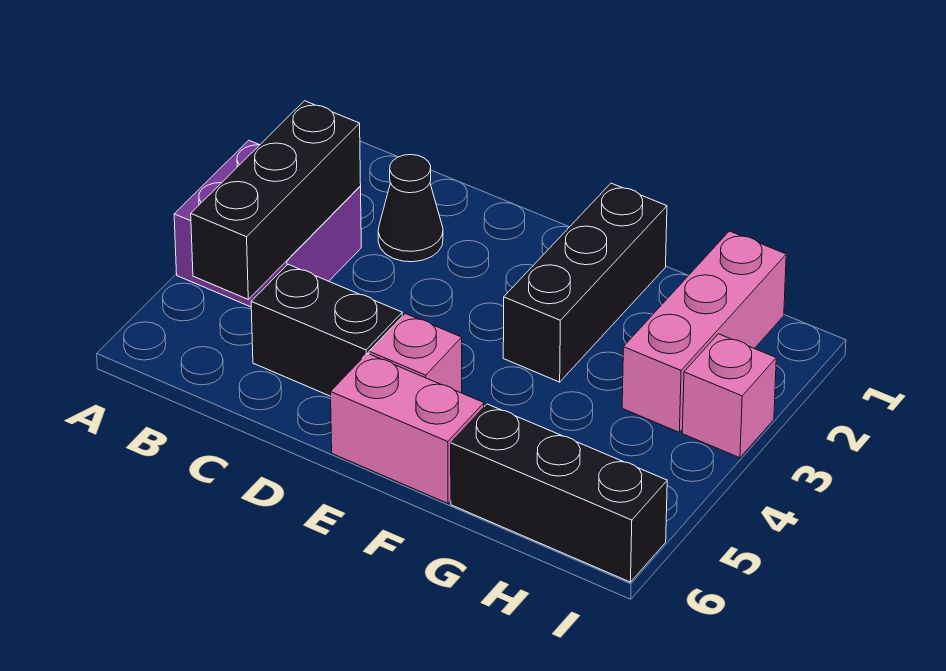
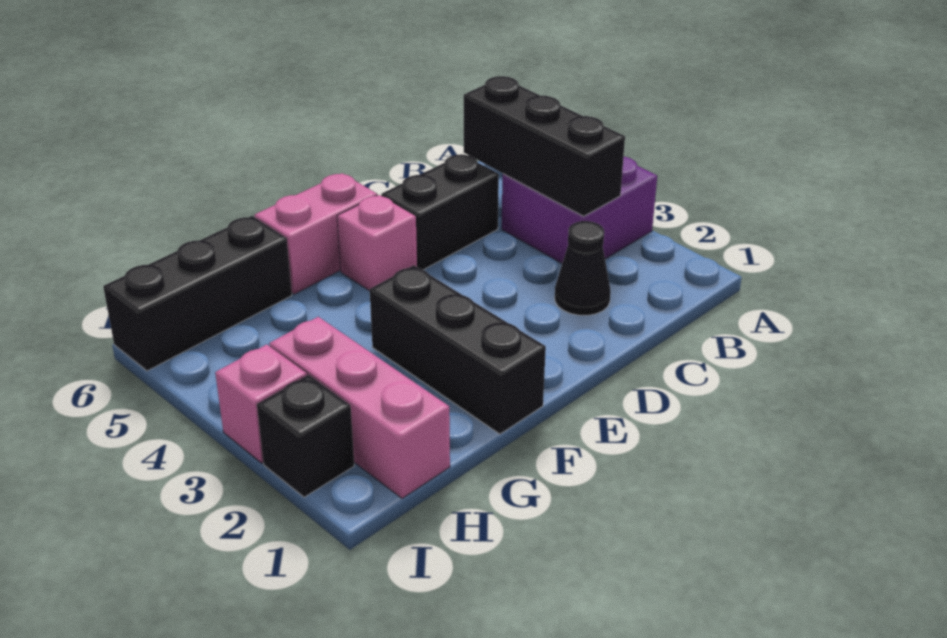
none -> black brick I2 level 1

